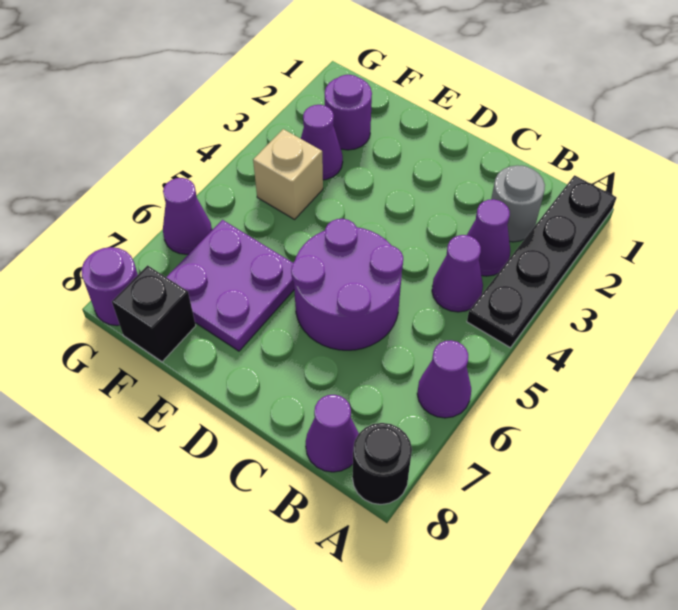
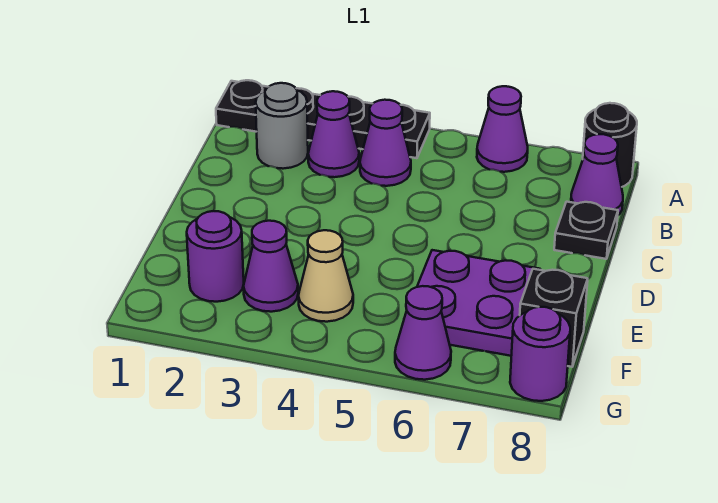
purple round brick C5:D6 level 1 -> none
none -> black plate C8 level 1
tan brick F4 level 1 -> tan cone F4 level 1

